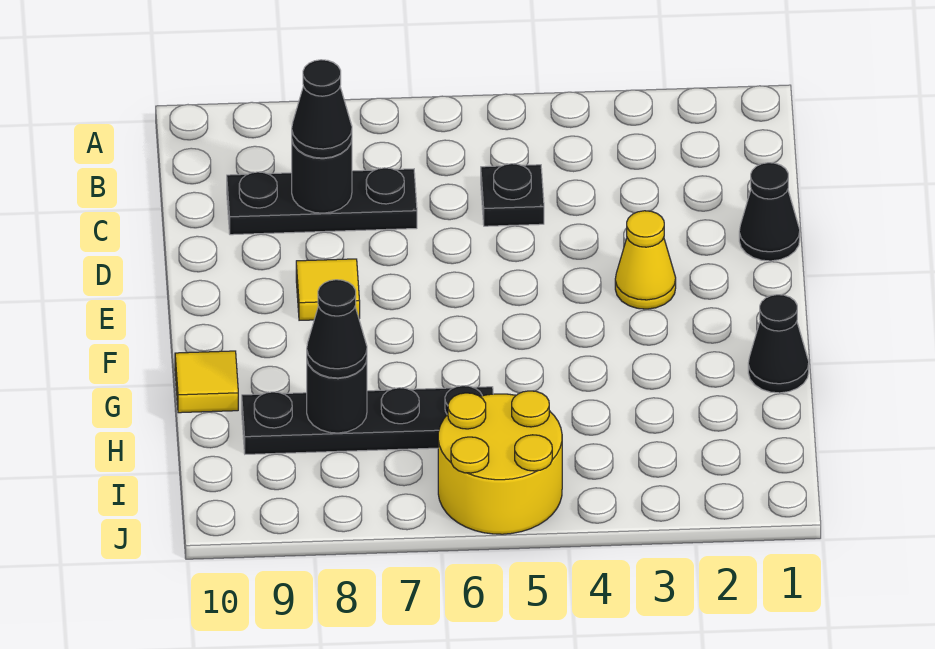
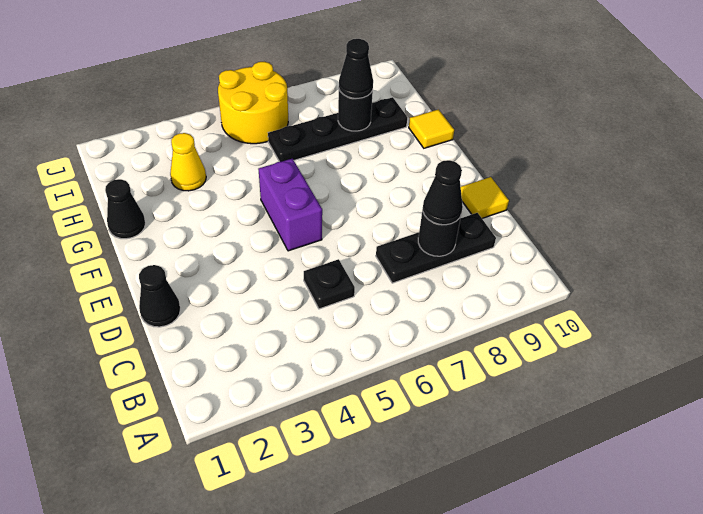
yellow cone E3 level 1 -> yellow cone H3 level 1
none -> purple brick E5:F5 level 1
yellow tile E8 level 1 -> yellow tile D10 level 1

